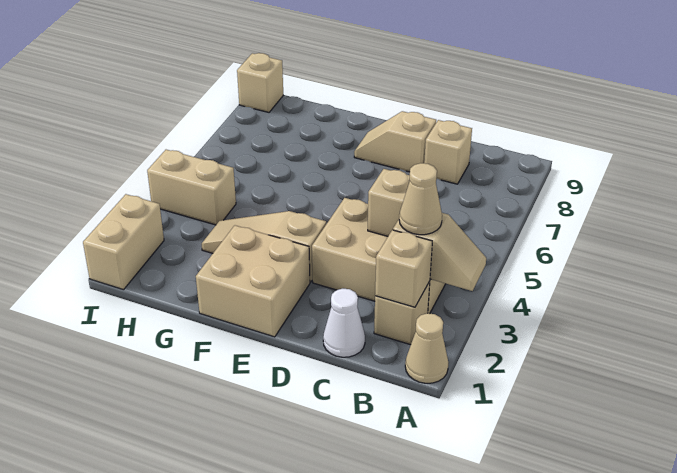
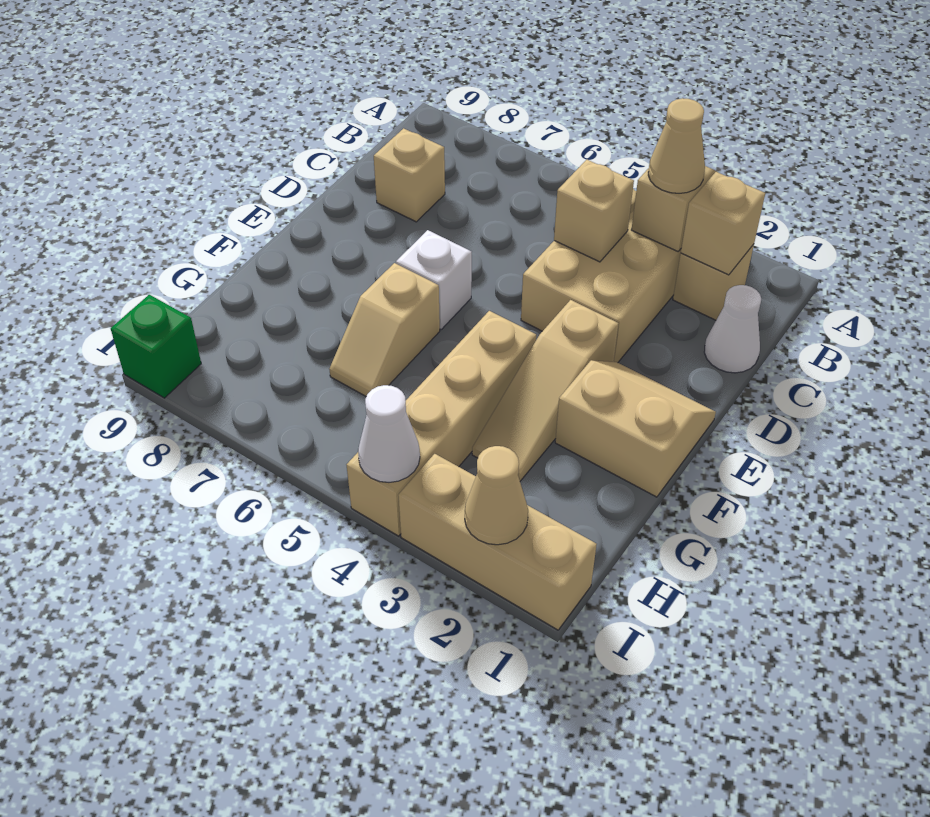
tan cone A1 level 1 -> tan cone I2 level 2
tan slope D8:E8 level 1 top D -> tan slope F6:G6 level 1 top F
tan brick E1:F2 level 1 -> tan slope E1:F2 level 1 top F
none -> white brick E6 level 1
tan brick H4:I4 level 1 -> tan brick F4:I4 level 1
tan brick I1:I2 level 1 -> tan brick I1:I3 level 1
none -> white cone I4 level 2
tan brick I9 level 1 -> green brick I9 level 1

